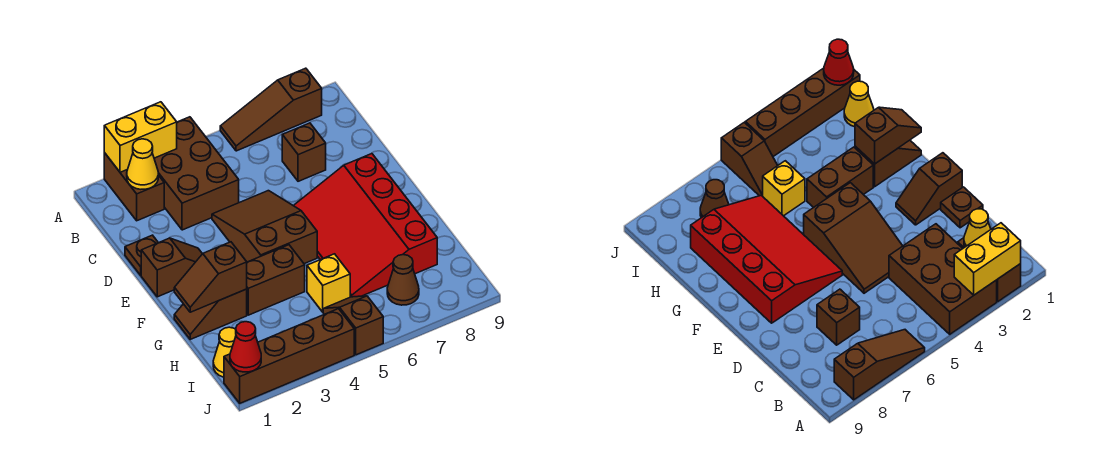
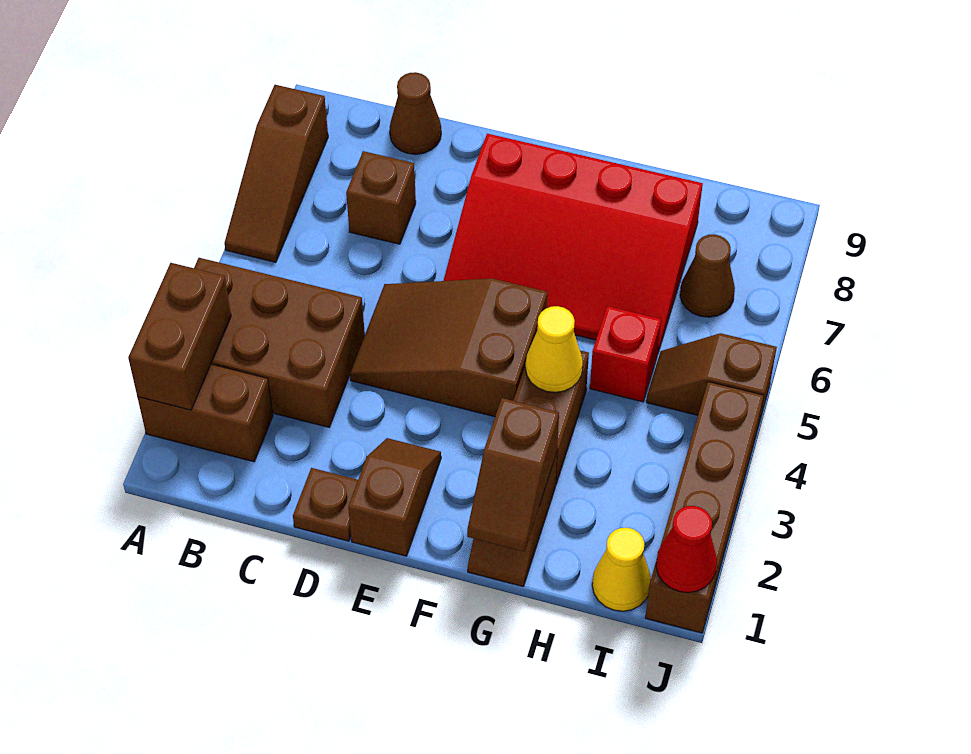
yellow brick A2:A3 level 2 -> brown brick A2:A3 level 2
yellow cone B2 level 2 -> yellow cone G4 level 2
none -> brown cone C9 level 1
yellow brick H5 level 1 -> red brick H5 level 1

